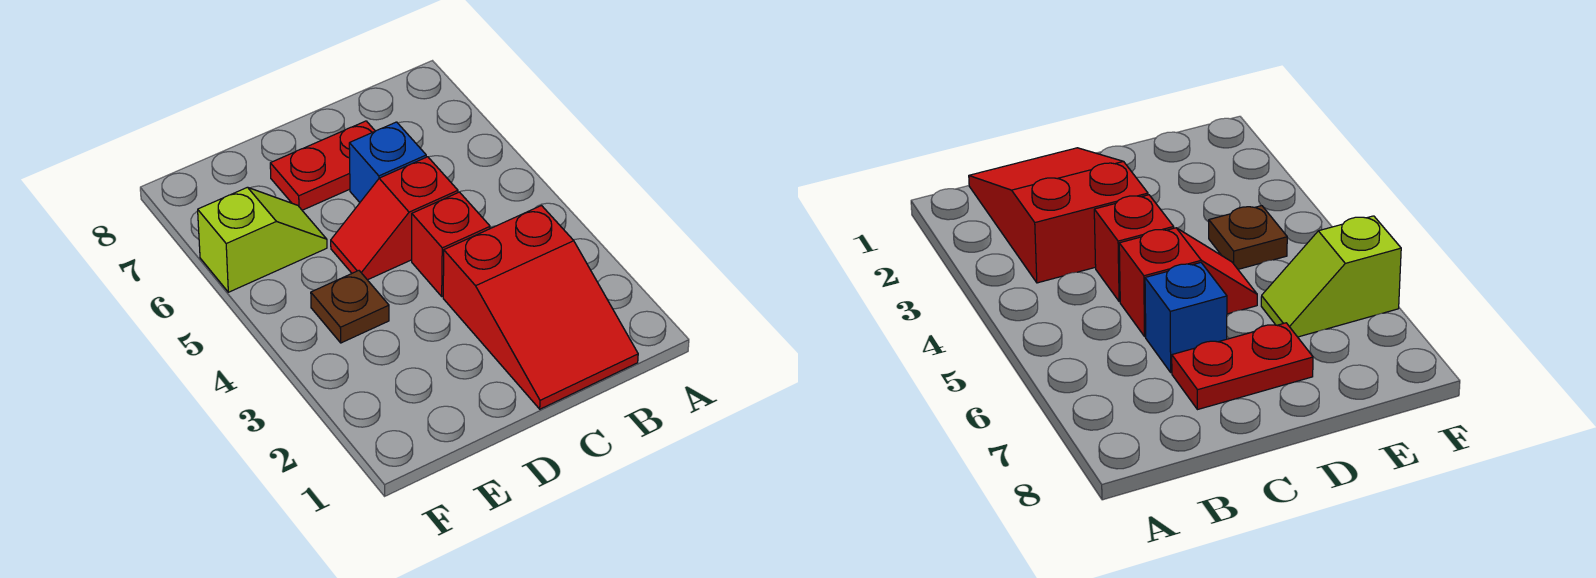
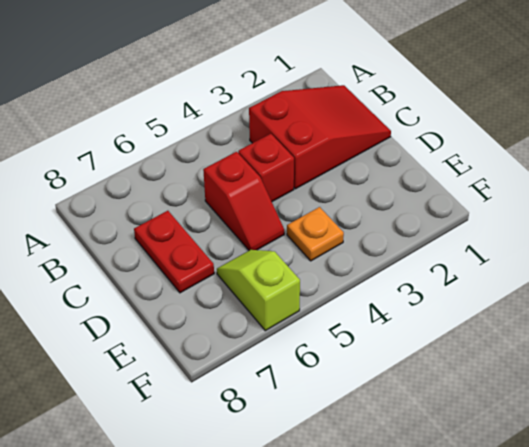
blue brick C6 level 1 -> none
brown plate E4 level 1 -> orange plate E4 level 1

